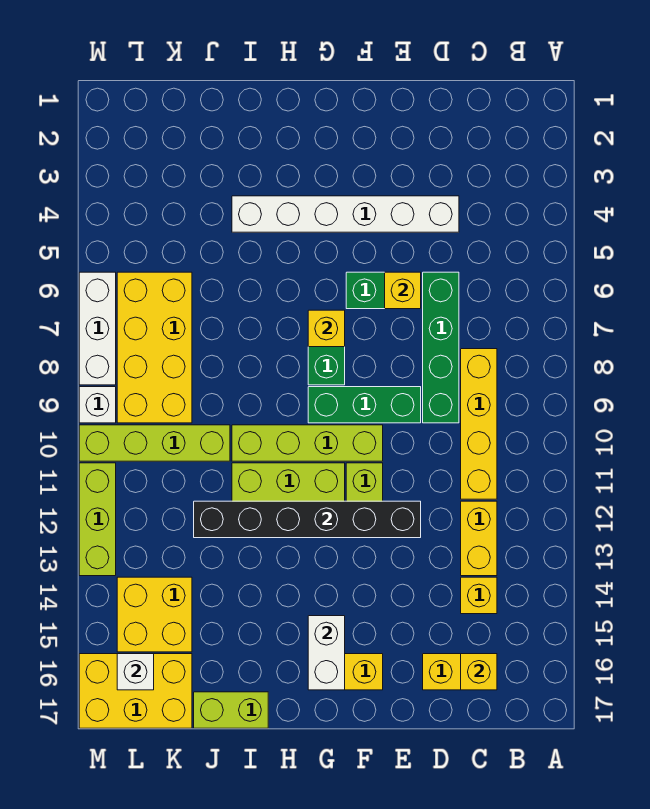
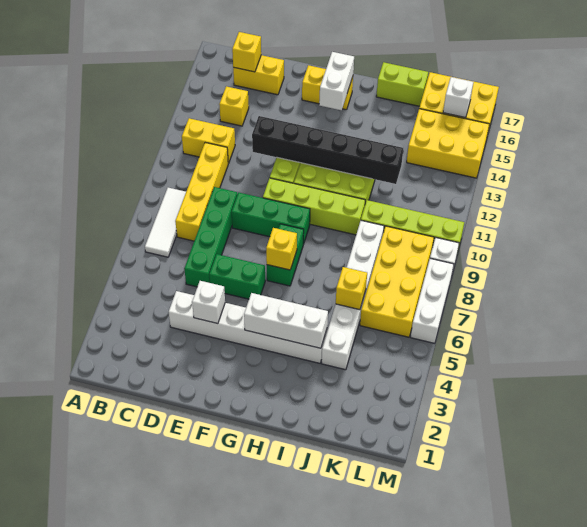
none -> white tile B7:B9 level 1
yellow brick C12:C13 level 1 -> yellow brick B12:C12 level 1
none -> white brick E4 level 2
yellow brick E6 level 2 -> yellow brick J6 level 2
none -> white brick G4:I4 level 2
none -> white brick J4:J9 level 1
yellow brick K14:L15 level 1 -> yellow brick K14:M15 level 1
lime brick M11:M13 level 1 -> none

